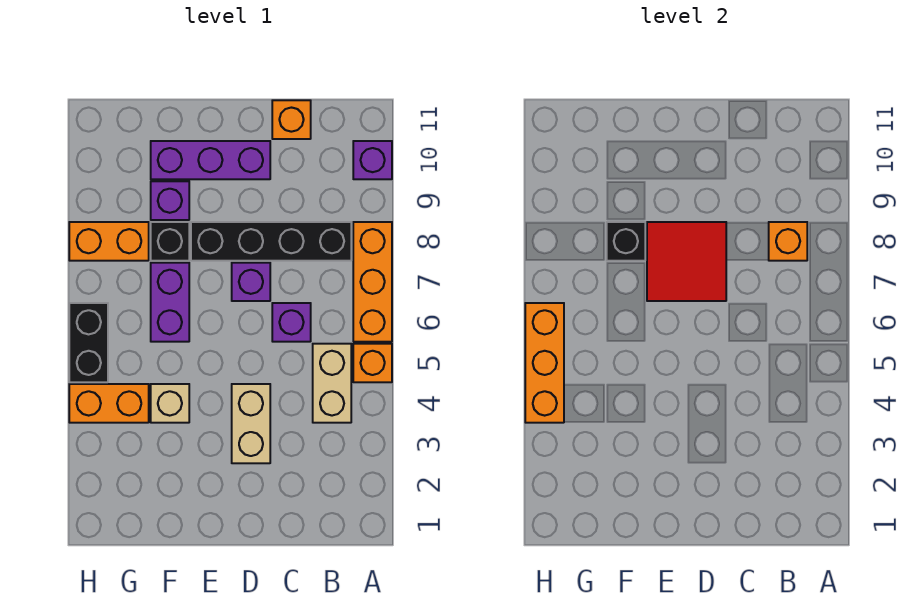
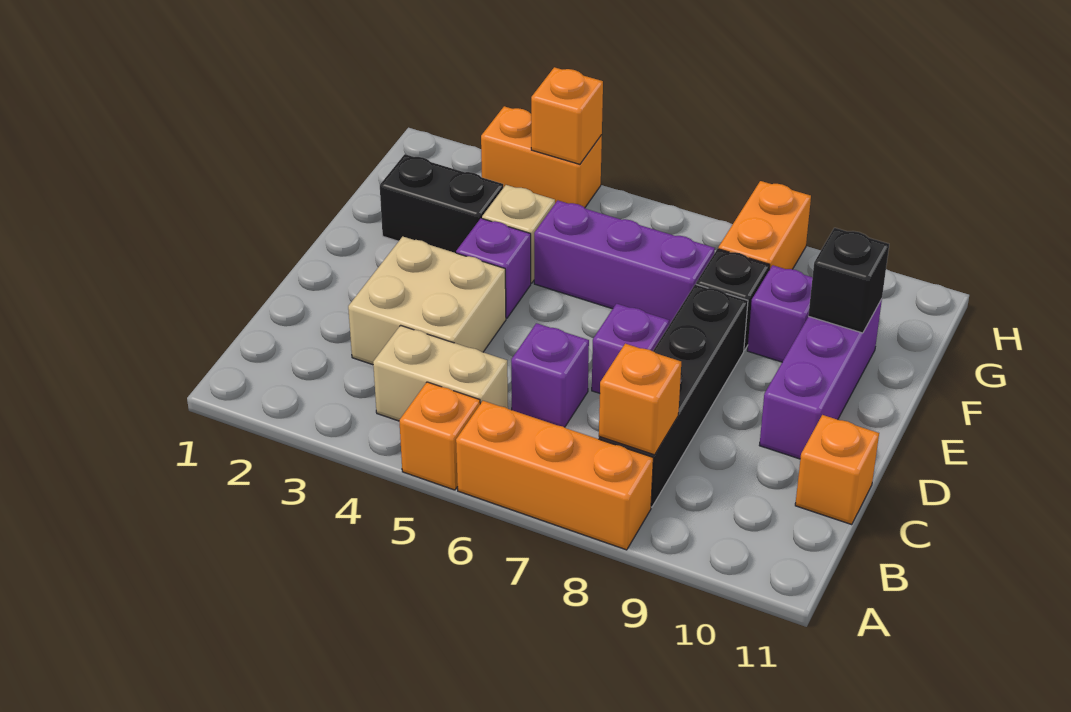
purple brick A10 level 1 -> purple brick E4 level 1
tan brick D3:D4 level 1 -> tan brick C3:D4 level 1
red tile D7:E8 level 2 -> none
purple brick F6:F7 level 1 -> purple brick F5:F7 level 1
black brick F8 level 2 -> black brick F10 level 2
orange brick G4:H4 level 1 -> orange brick H3:H4 level 1
orange brick H4:H6 level 2 -> orange brick H4 level 2
black brick H5:H6 level 1 -> black brick F2:F3 level 1

